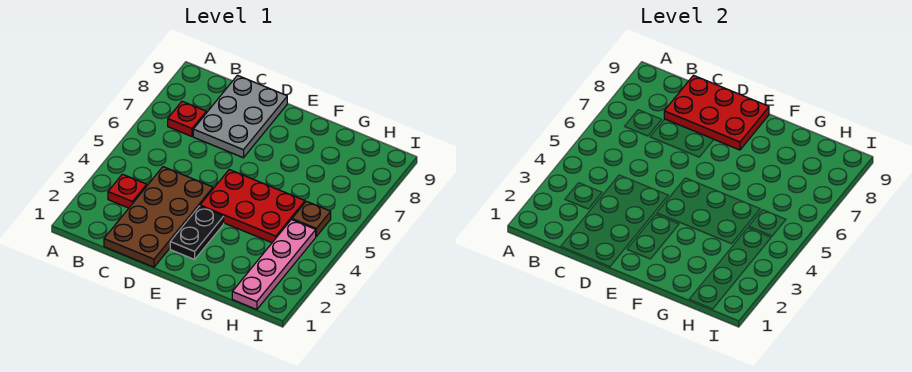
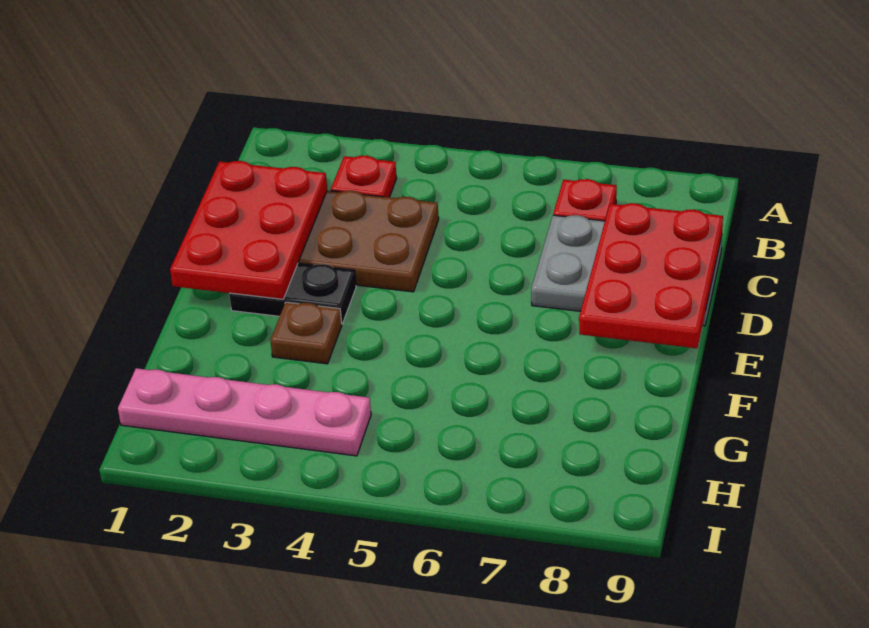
red plate E4:G5 level 1 -> red plate C1:E2 level 2
brown plate H5 level 1 -> brown plate F3 level 1

